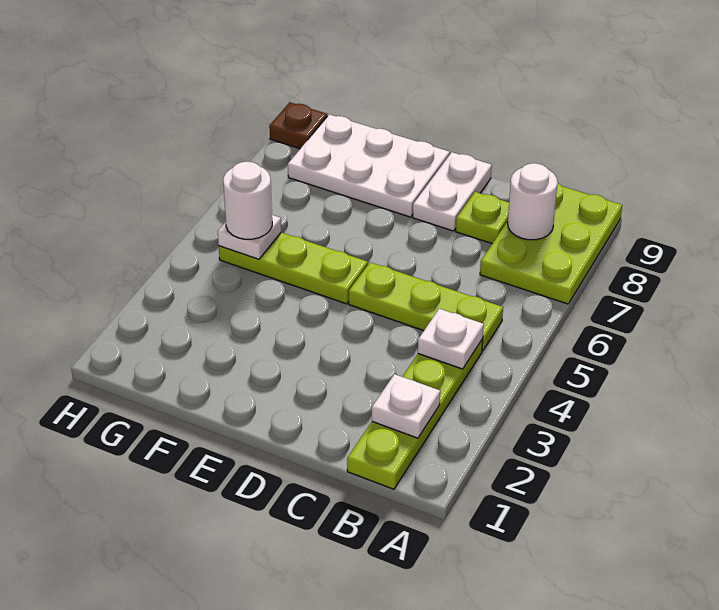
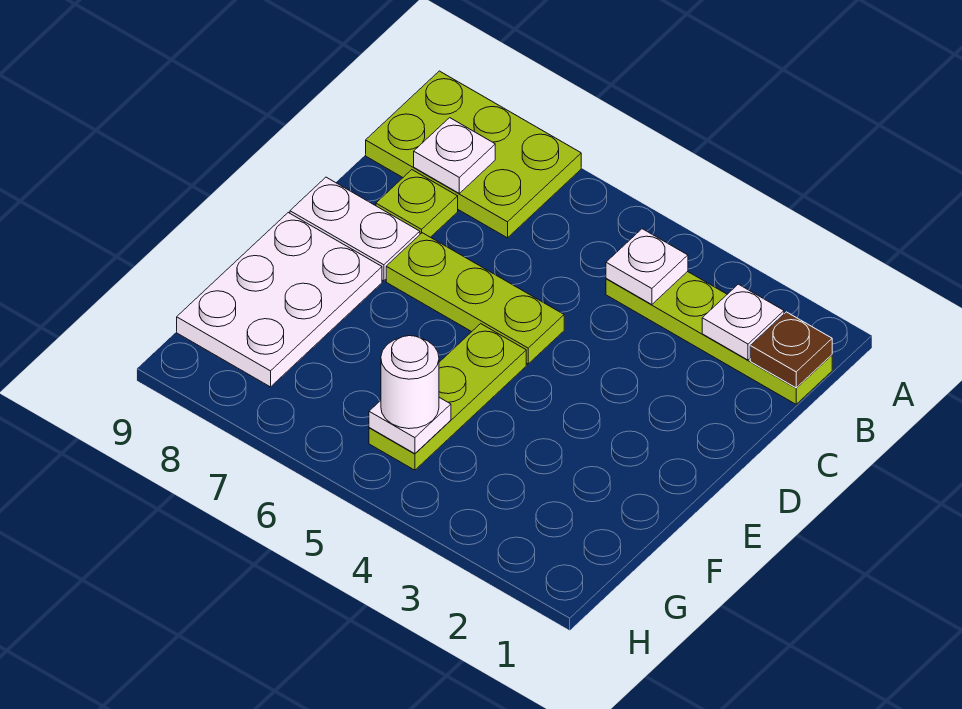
lime plate B5:D5 level 1 -> lime plate D5:D7 level 1
white round brick B8 level 2 -> white plate B8 level 2
brown plate H9 level 1 -> brown plate B1 level 2

